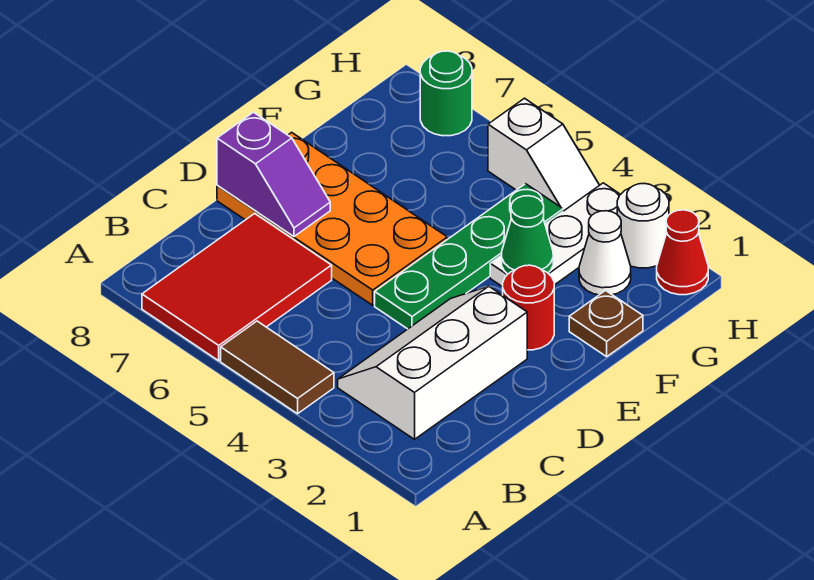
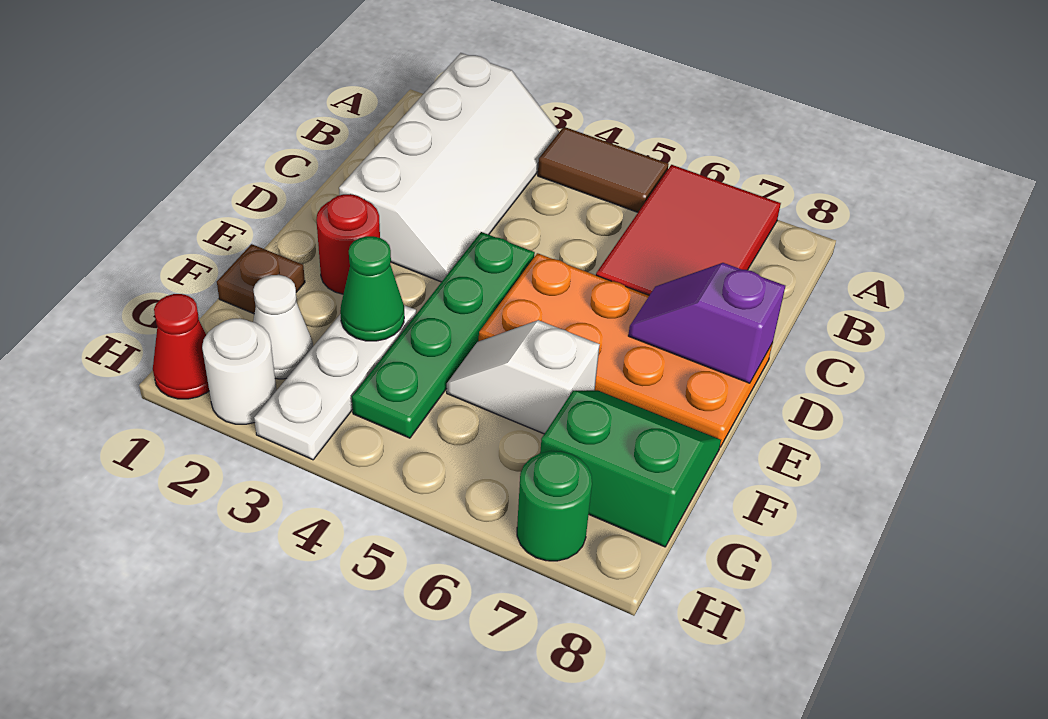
white slope B2:D3 level 1 top 2 -> white slope A2:D3 level 1 top 2
none -> green slope F7:G8 level 1 top G
white slope H4:H5 level 1 top 5 -> white slope F5:F6 level 1 top 6

